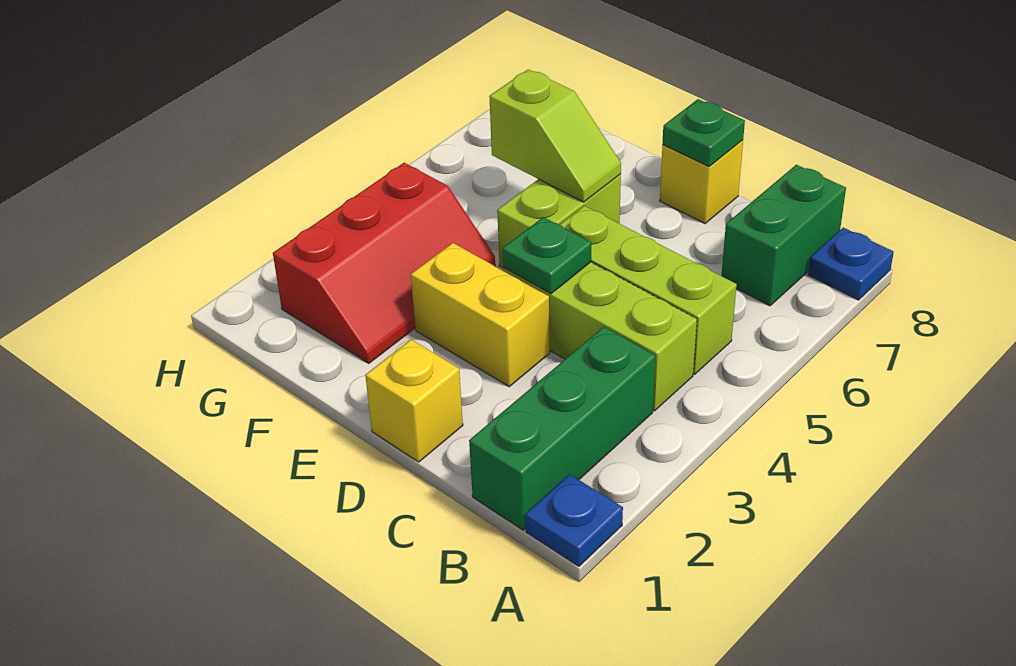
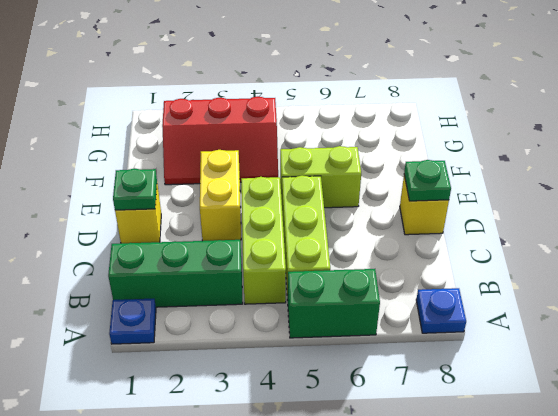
green brick B7:B8 level 1 -> green brick A5:A6 level 1
green plate D4 level 2 -> green plate D1 level 2
lime slope E6:F6 level 2 top F -> none

